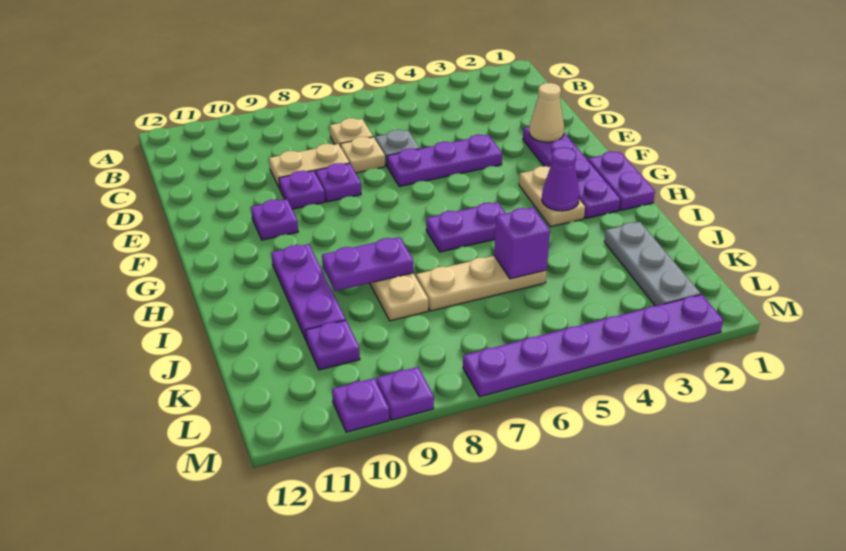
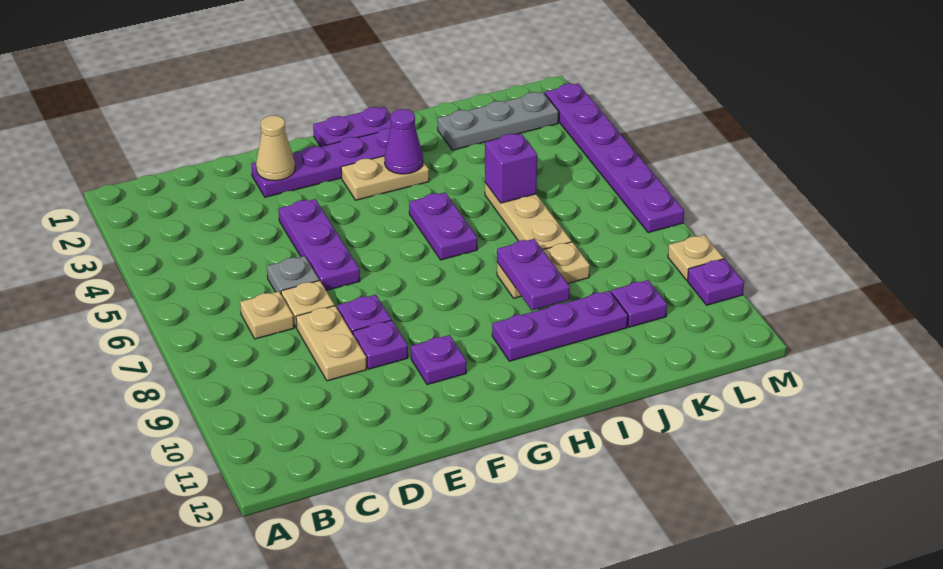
purple plate M9 level 1 -> tan plate M9 level 1

